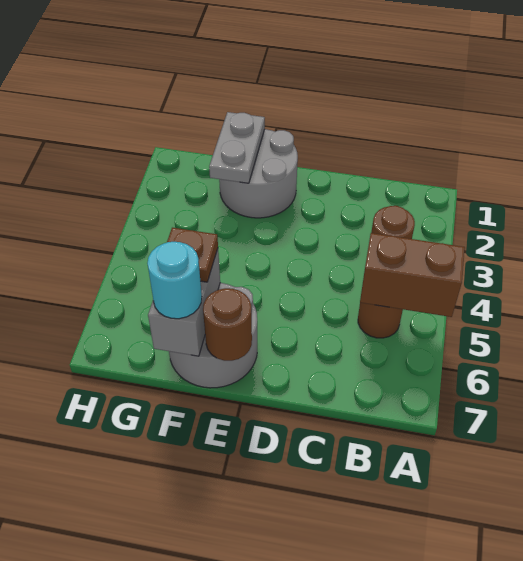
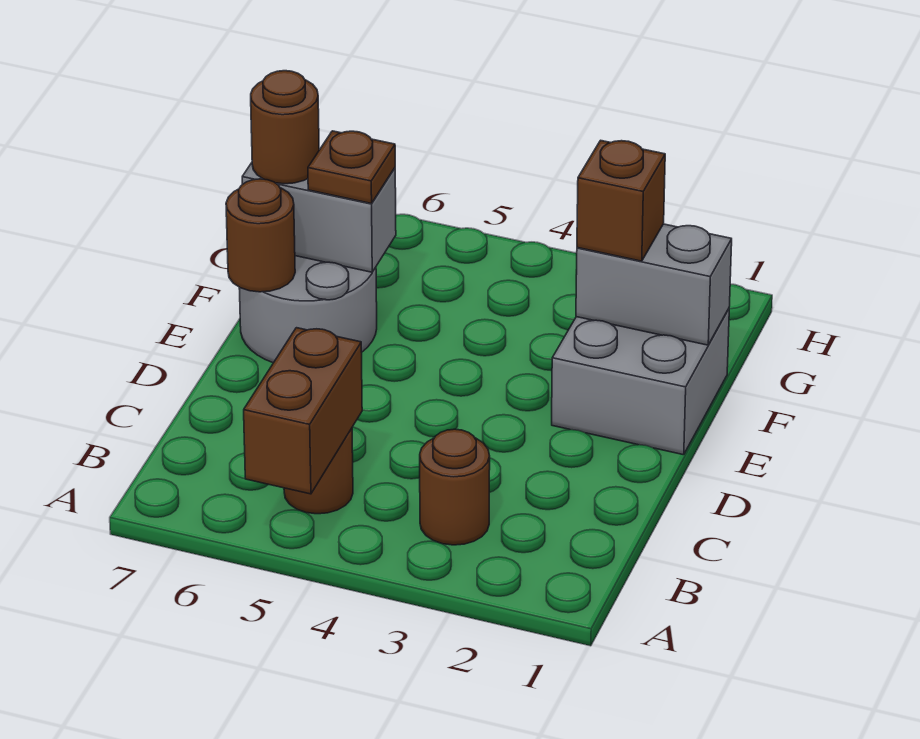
grey round brick E1:F2 level 1 -> grey brick E1:F2 level 1
grey plate F1:F2 level 2 -> grey brick F1:F2 level 2
none -> brown brick F2 level 3
cyan round brick F7 level 3 -> brown round brick F7 level 3

